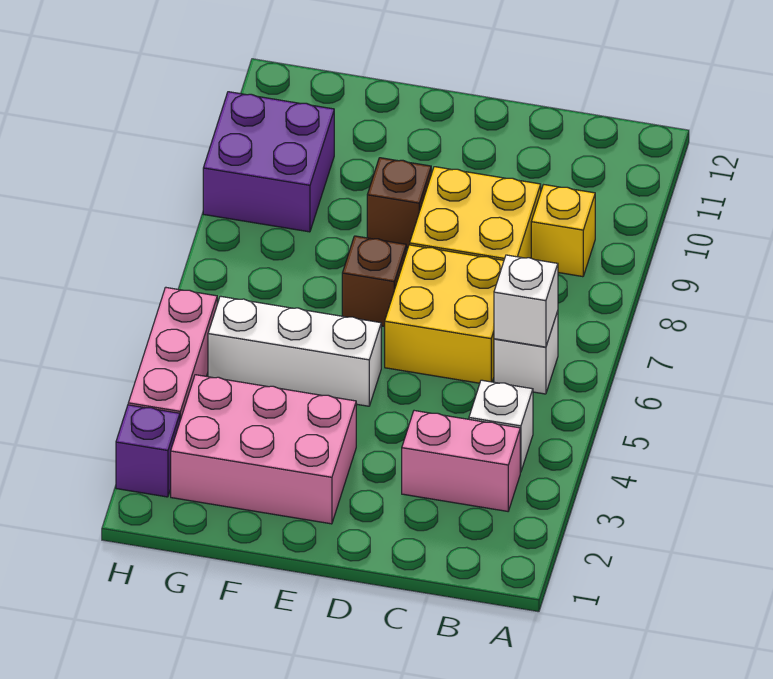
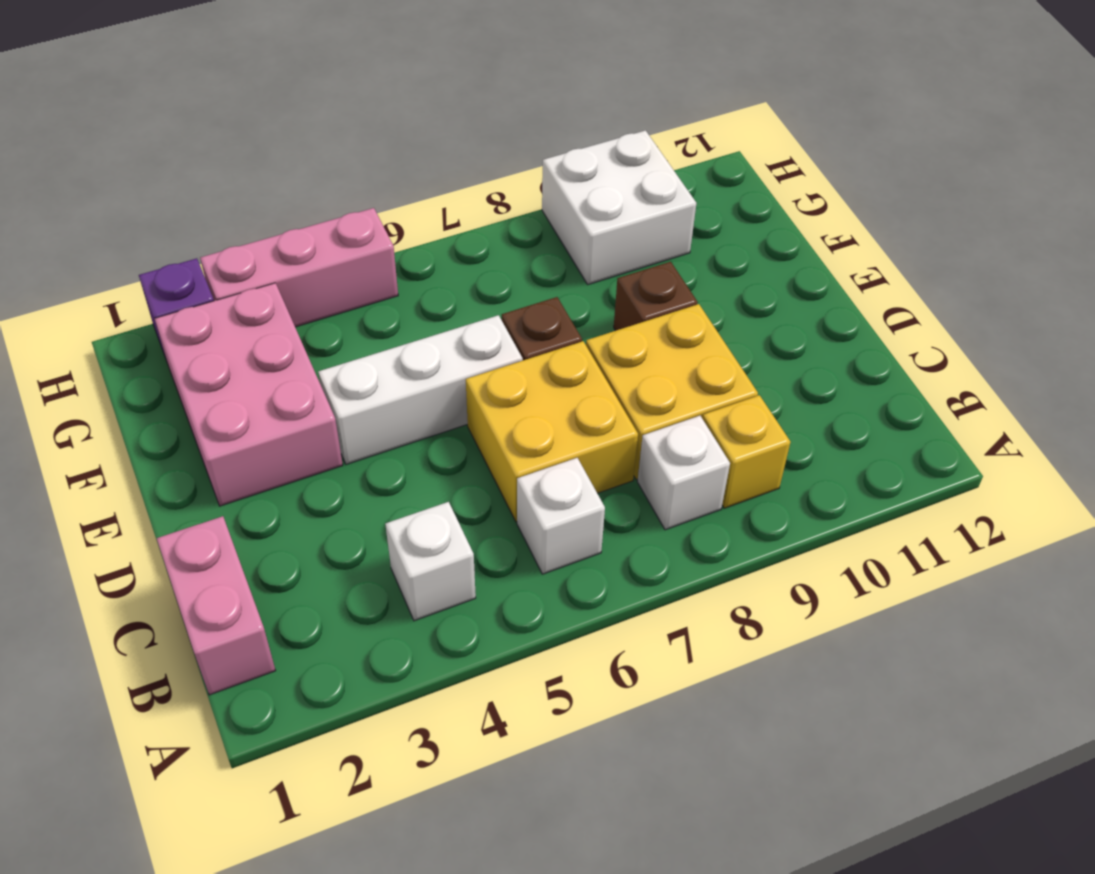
pink brick B3:C3 level 1 -> pink brick B1:C1 level 1
white brick B6 level 2 -> white brick B8 level 1
white brick E5:G5 level 1 -> white brick E4:E6 level 1
purple brick G9:H10 level 1 -> white brick G9:H10 level 1

